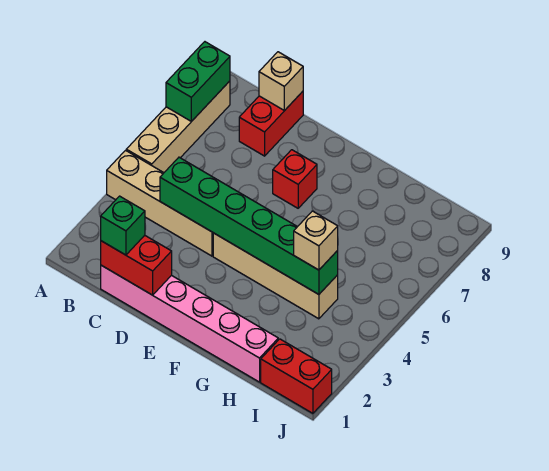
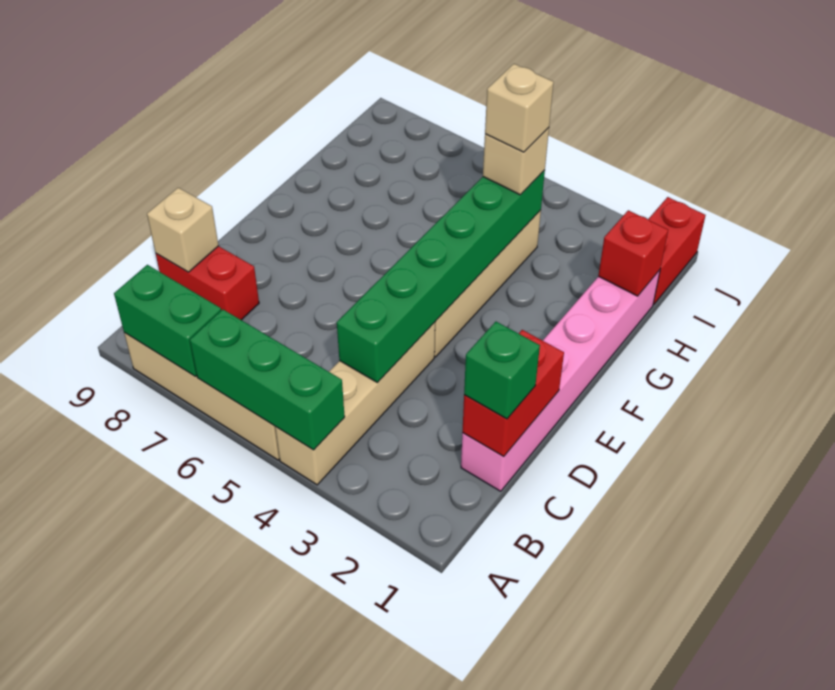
none -> green brick A4:A6 level 2
red brick E7 level 1 -> red brick H1 level 2
none -> tan brick H4 level 4

